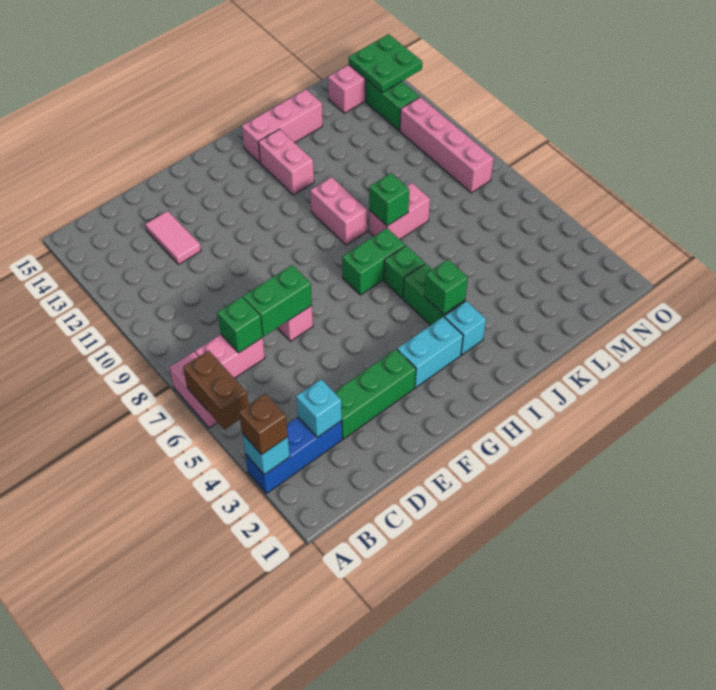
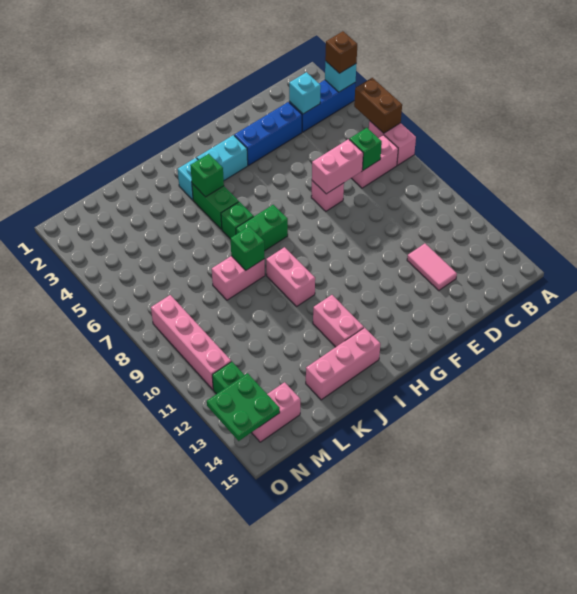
green brick D3:F3 level 1 -> blue brick D3:F3 level 1
green brick D7:E7 level 2 -> pink brick D7:E7 level 2

